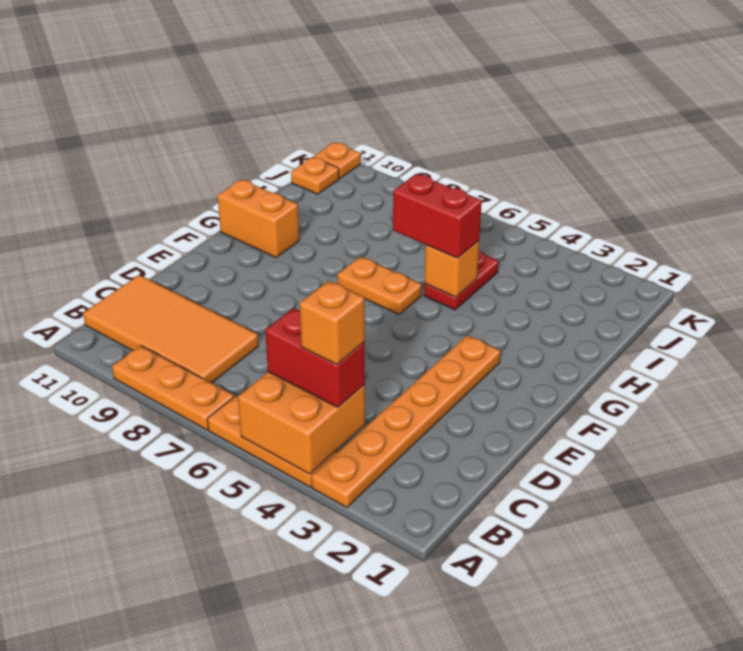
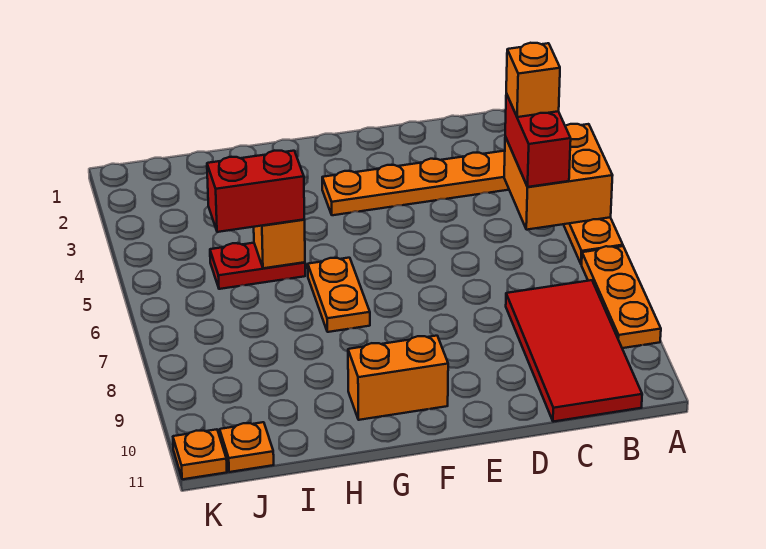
orange tile B8:C11 level 1 -> red tile B8:C11 level 1
orange brick G10:G11 level 1 -> orange brick F10:G10 level 1
red brick H5:H6 level 3 -> red brick H5:I5 level 3

